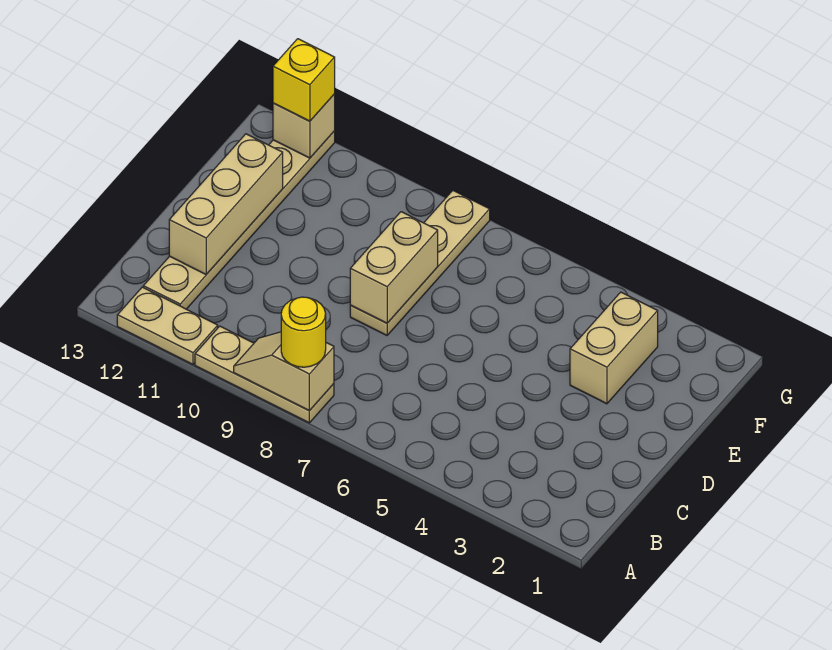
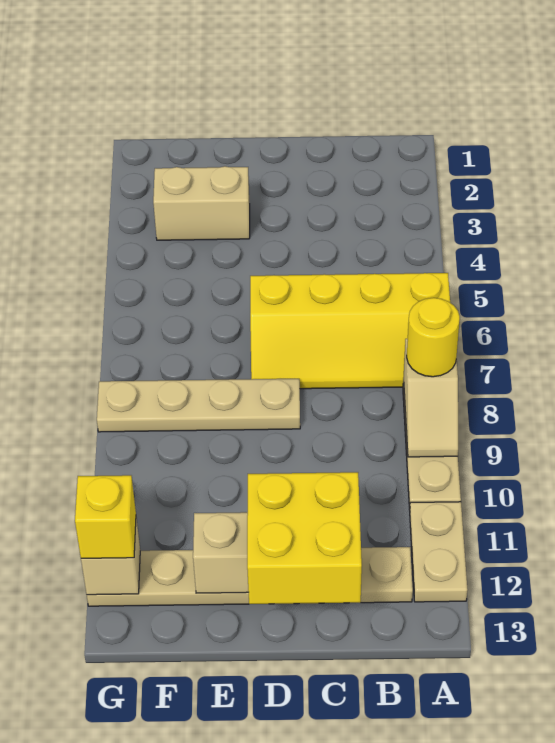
none -> yellow slope A6:D7 level 1 top 6
none -> yellow brick C12:D13 level 3
tan brick D8:E8 level 2 -> none

